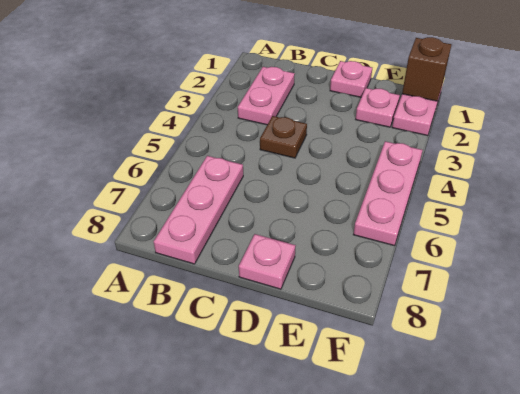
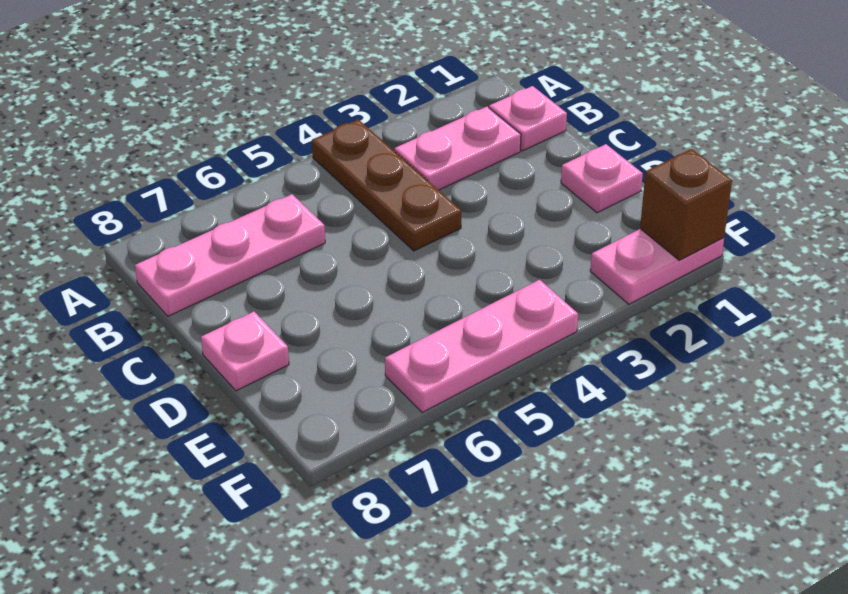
brown plate C4 level 1 -> brown plate A4:C4 level 1
pink plate E2 level 1 -> pink plate B1 level 1

